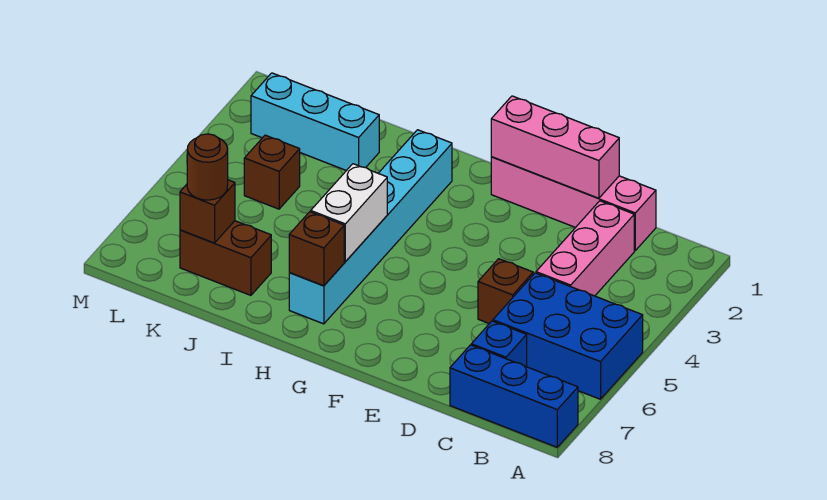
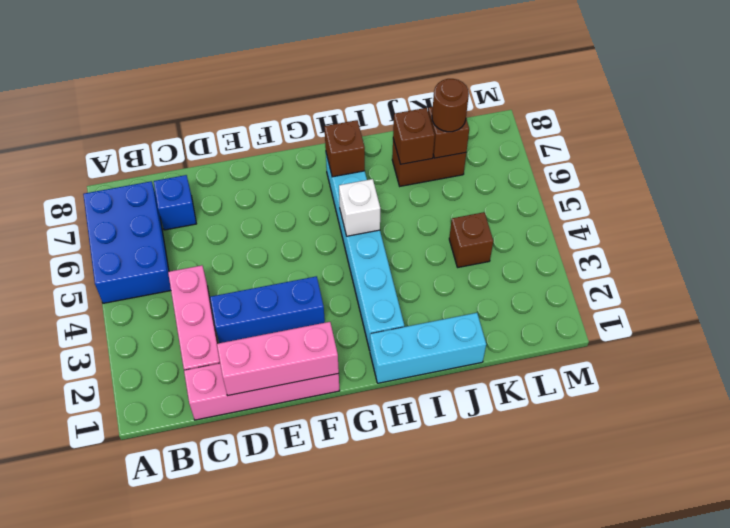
blue brick A5:C6 level 1 -> blue brick A5:B7 level 1
blue brick A8:C8 level 1 -> blue brick D3:F3 level 1
brown brick D5 level 1 -> brown brick J7 level 2
white brick H5:H6 level 2 -> white brick H5 level 2
cyan brick J2:L2 level 1 -> cyan brick H1:J1 level 1

